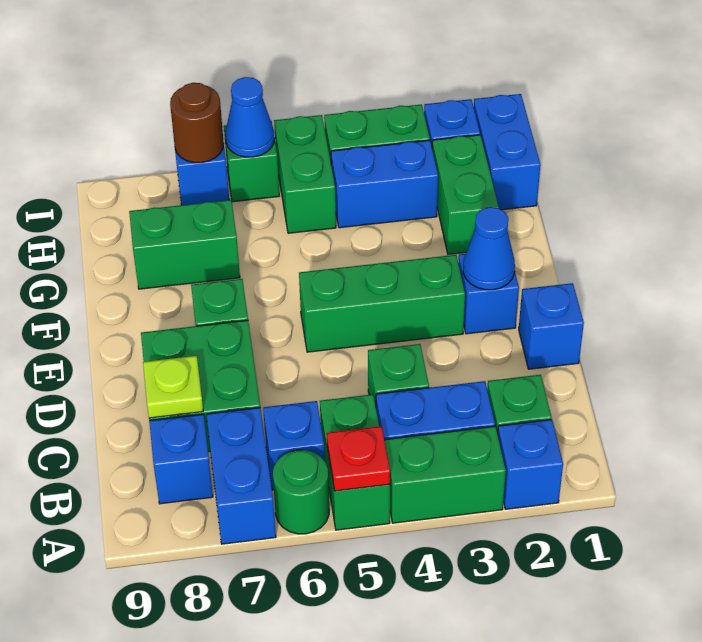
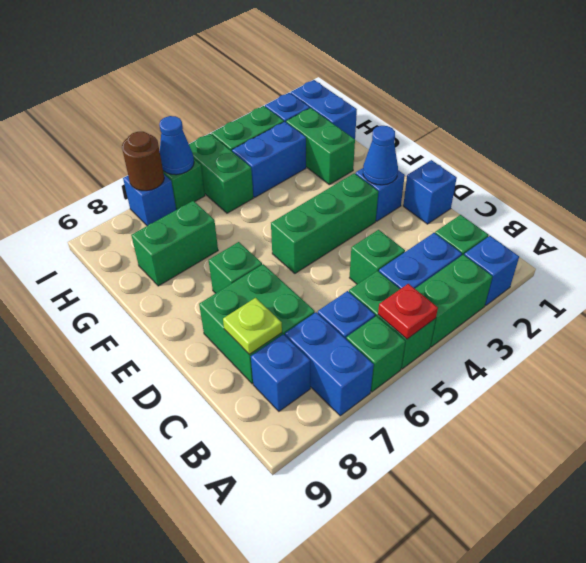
green round brick A6 level 1 -> green brick A6 level 1

